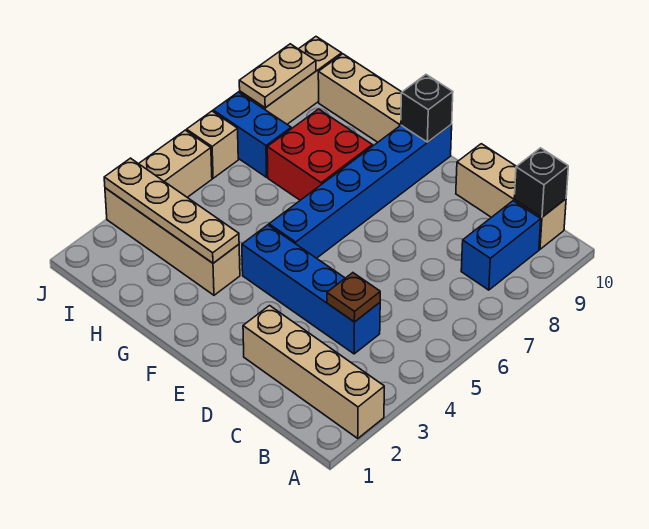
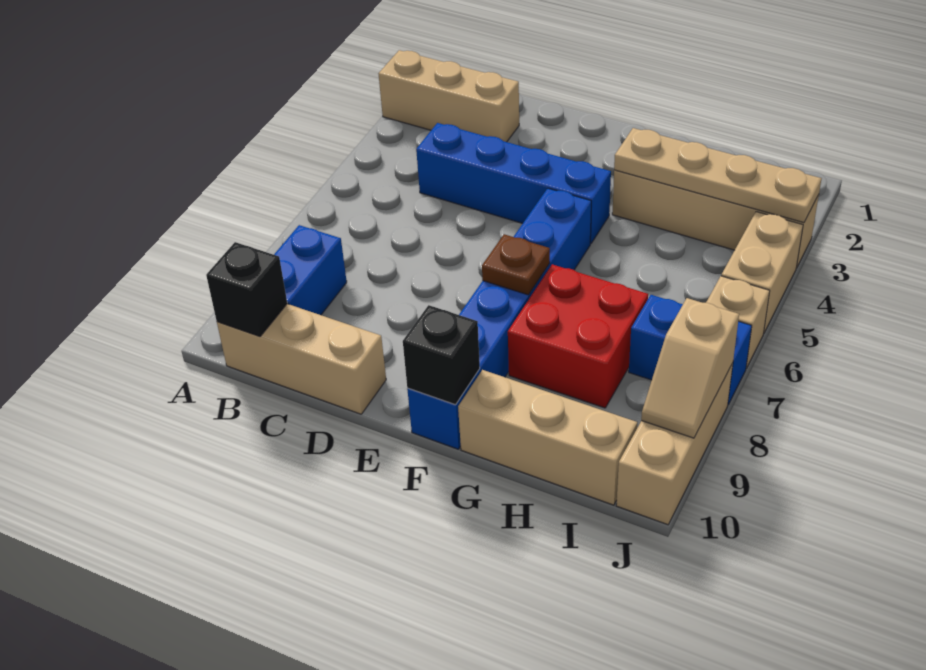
tan brick A2:D2 level 1 -> tan brick A2:C2 level 1
brown plate C4 level 2 -> brown plate F7 level 2
tan plate J8:J9 level 2 -> tan slope J8:J9 level 2 top 8

